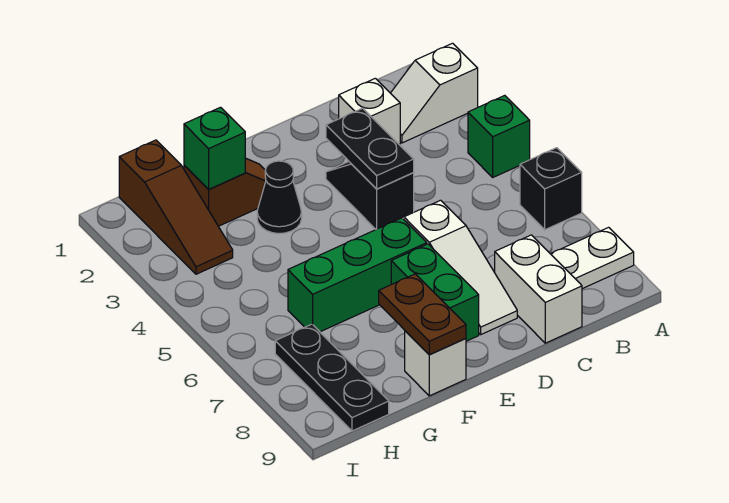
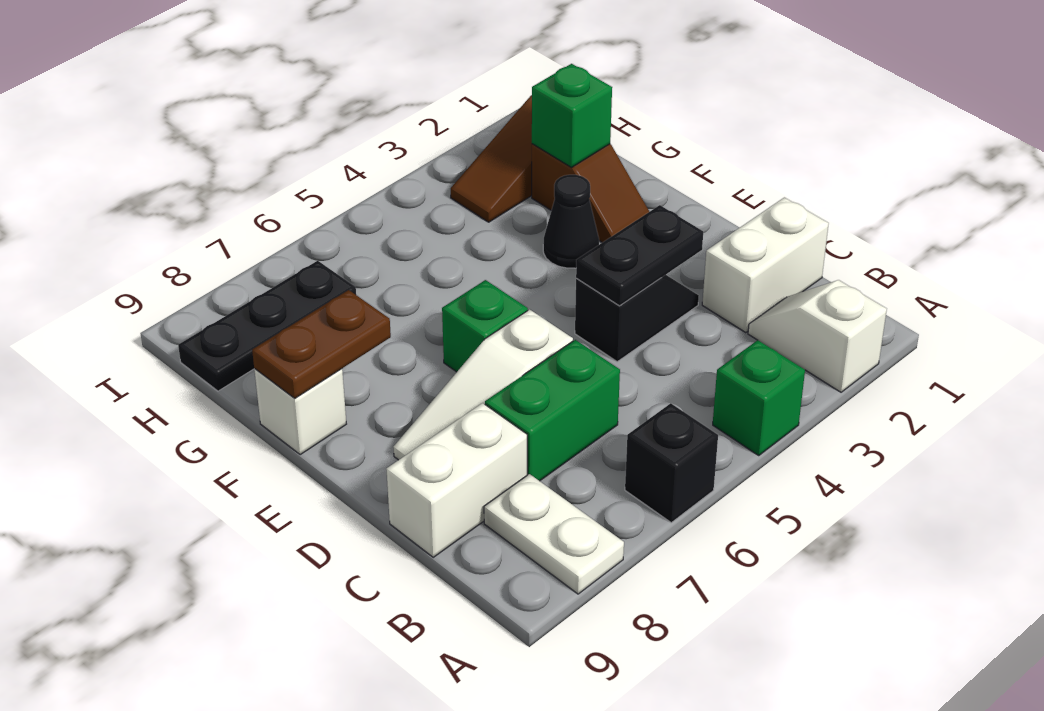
white brick C2 level 1 -> white brick C1:C2 level 1
green brick E6:G6 level 1 -> green brick E6 level 1
green brick E7:E8 level 1 -> green brick C6:C7 level 1

